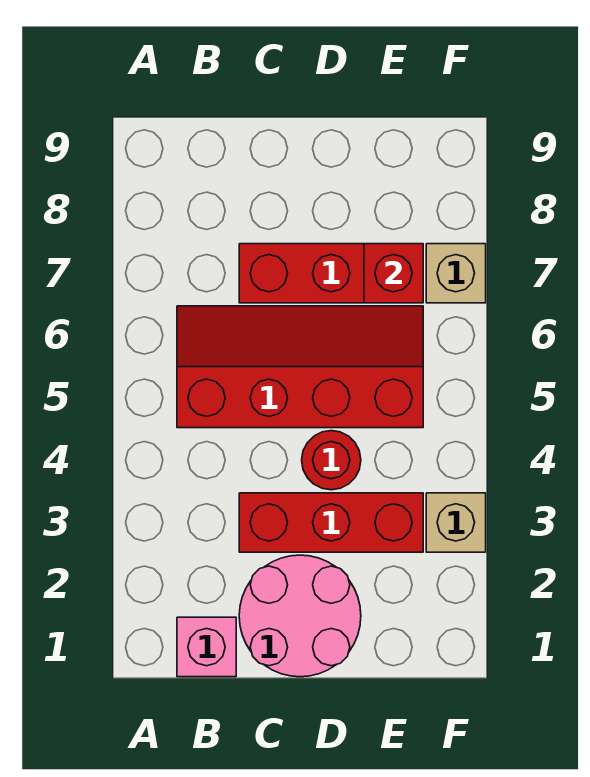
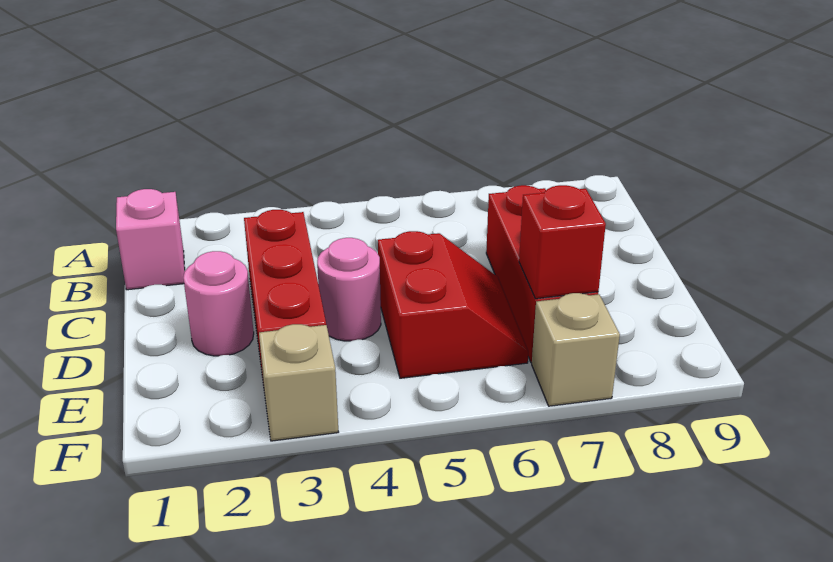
red slope B5:E6 level 1 top 5 -> red slope D5:E6 level 1 top 5
pink round brick C1:D2 level 1 -> pink round brick D2 level 1
red round brick D4 level 1 -> pink round brick D4 level 1

